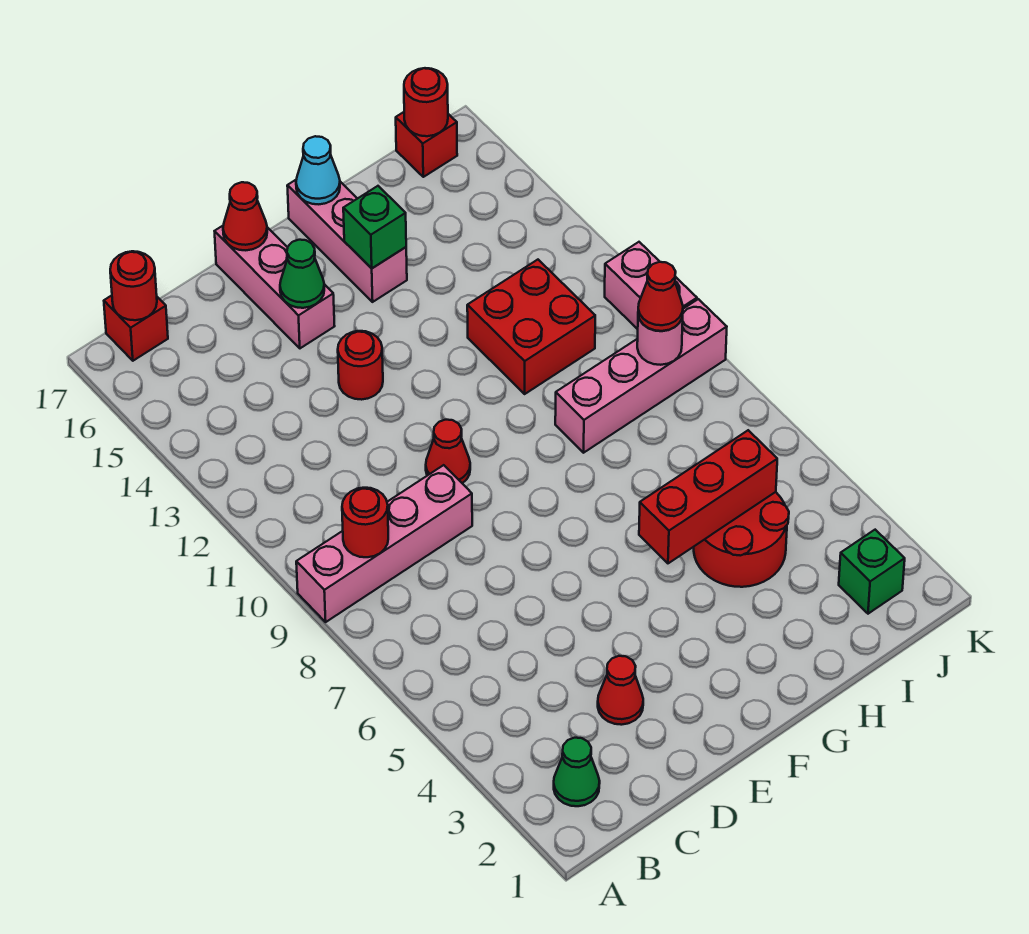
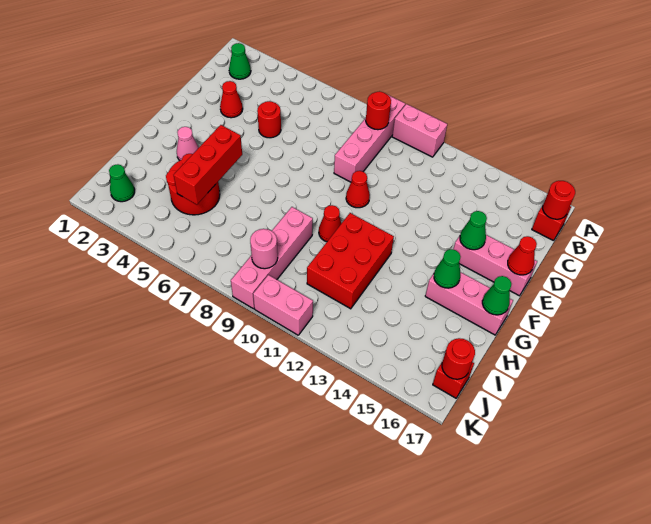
none -> pink brick A10:A11 level 1
red round brick E13 level 1 -> red round brick D5 level 1
none -> pink cone G3 level 1
green brick G15 level 2 -> green cone G15 level 2
cyan cone G17 level 2 -> green cone G17 level 2
red brick H11:I12 level 1 -> red brick G11:I12 level 1
green brick J2 level 1 -> green cone J2 level 1
red cone J9 level 3 -> red cone G10 level 1

